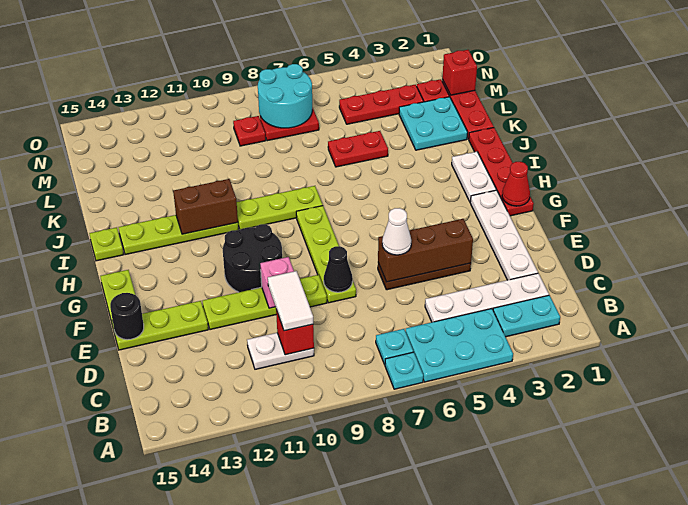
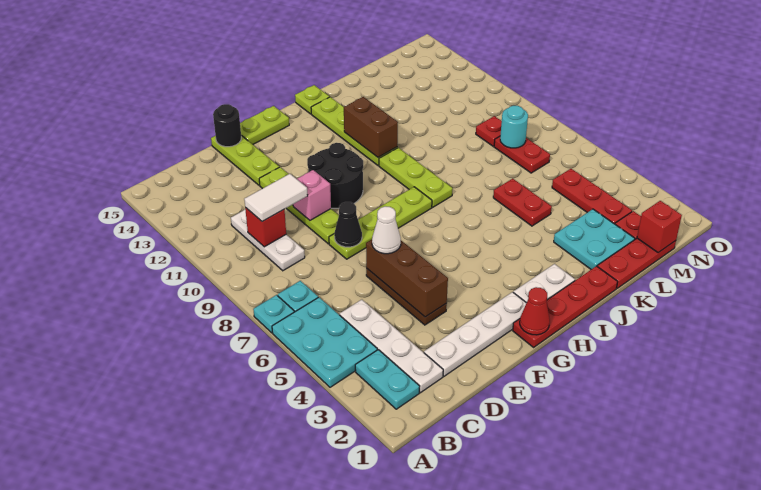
white plate C10:C11 level 1 -> white plate C9:C11 level 1
cyan round brick M7:N8 level 2 -> cyan round brick M8 level 2

